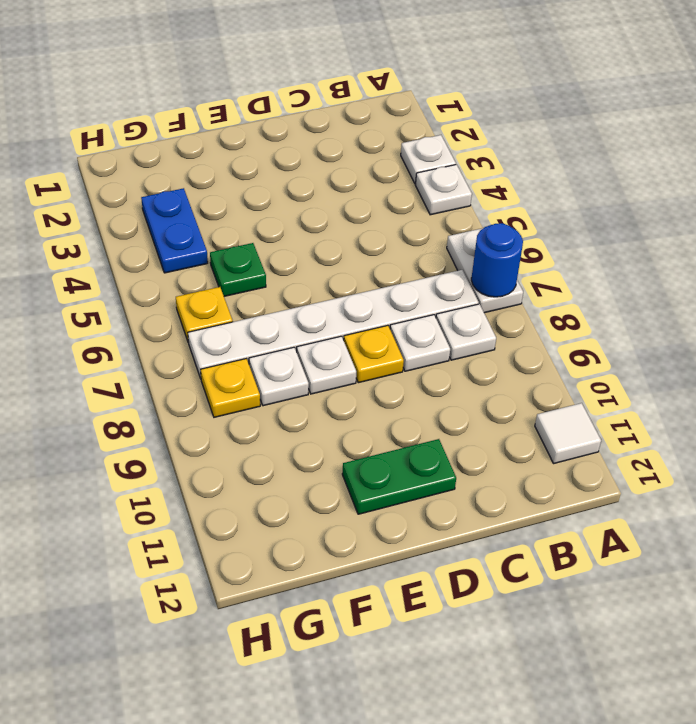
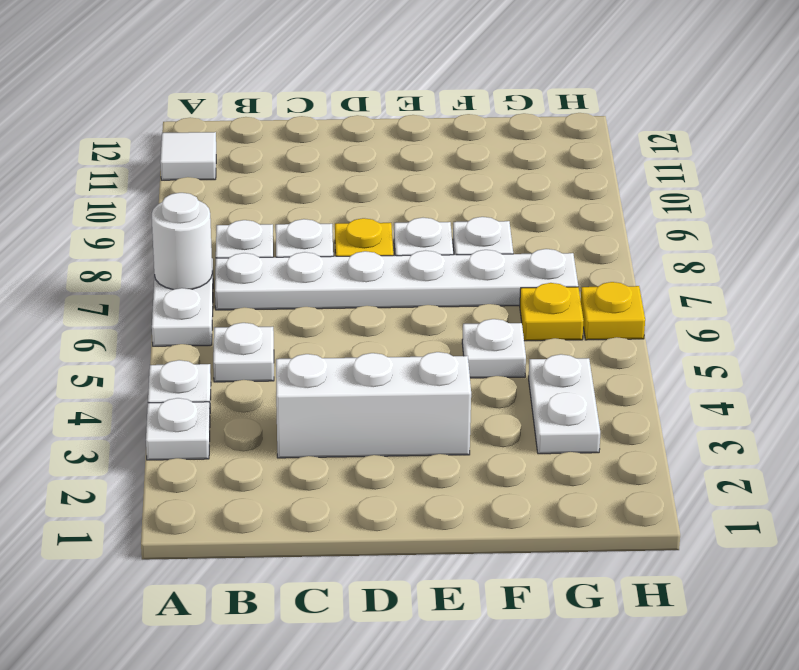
blue round brick A7 level 2 -> white round brick A7 level 2
none -> white plate B5 level 1
none -> white brick C3:E3 level 1
green plate D11:E11 level 1 -> none
green plate F5 level 1 -> white plate F5 level 1
blue plate G3:G4 level 1 -> white plate G3:G4 level 1
yellow plate G8 level 1 -> yellow plate H6 level 1

